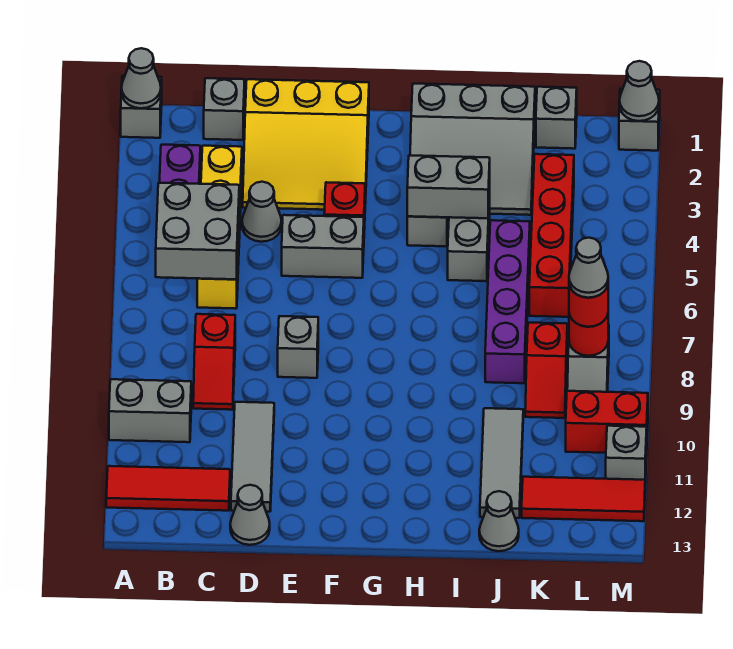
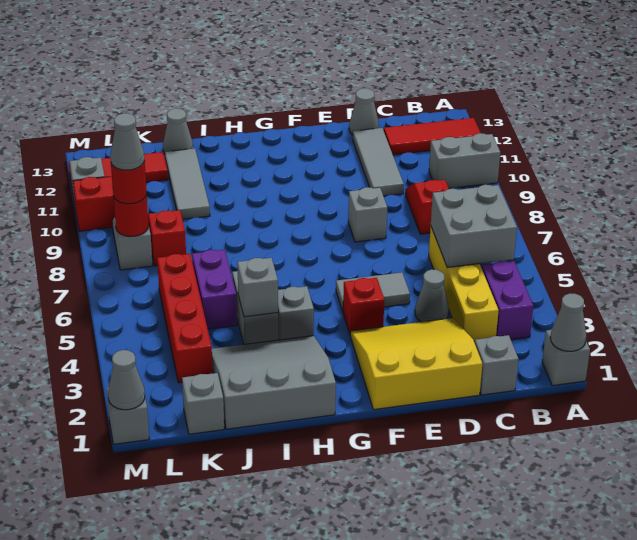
grey brick E5:F5 level 1 -> grey tile E5:F5 level 1
grey brick H4:I4 level 2 -> grey brick I4 level 2
purple brick J5:J8 level 1 -> purple brick J5:J6 level 1

